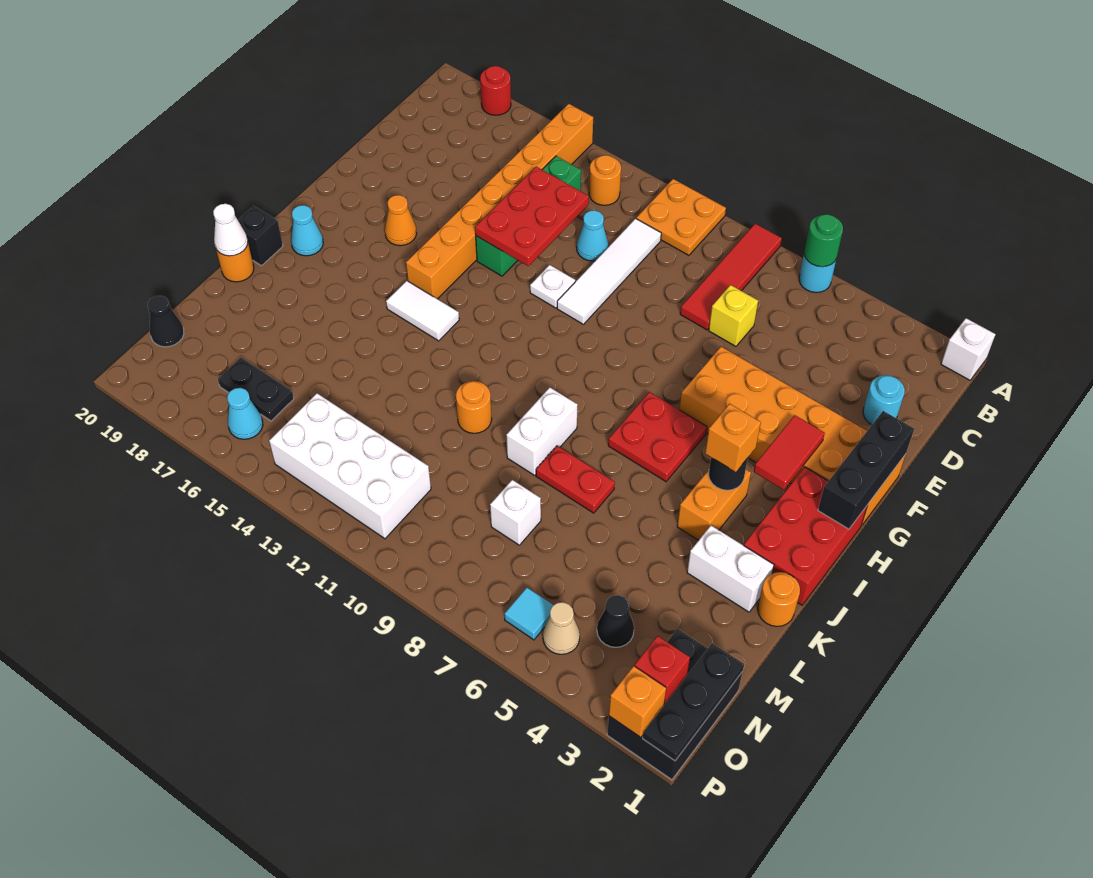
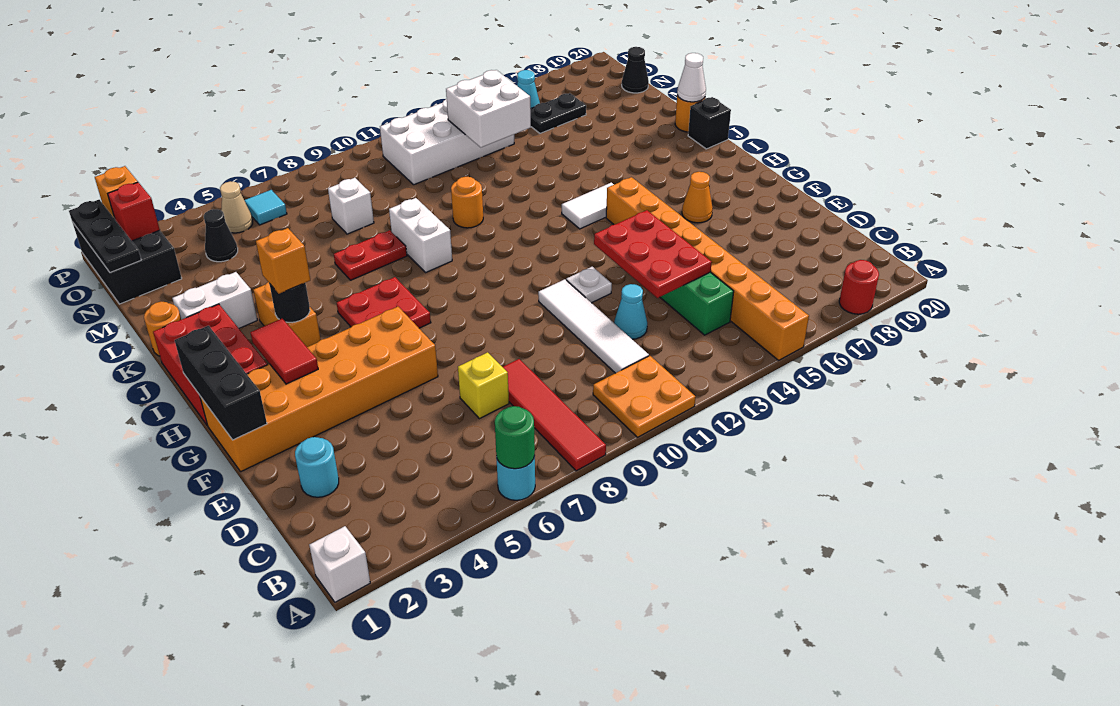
orange round brick B13 level 1 -> none
cyan cone I19 level 1 -> none
none -> white brick M13:N14 level 2

